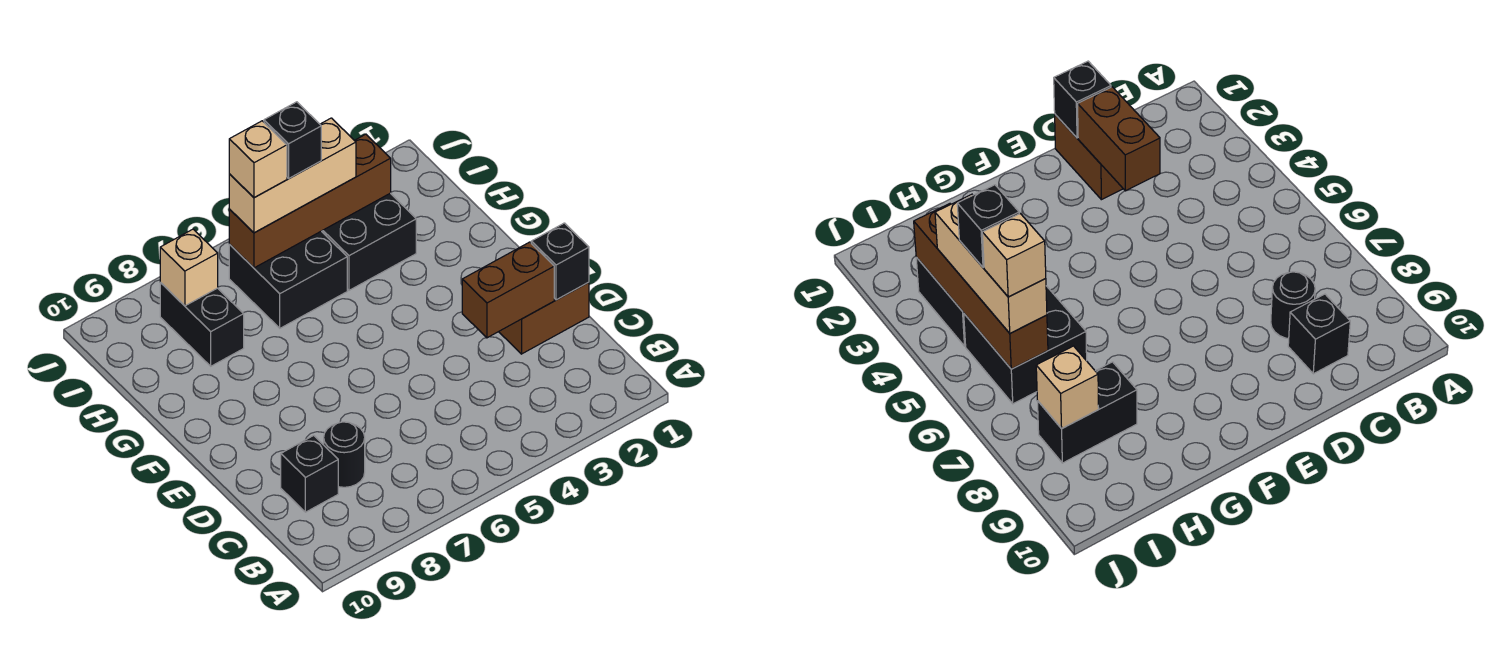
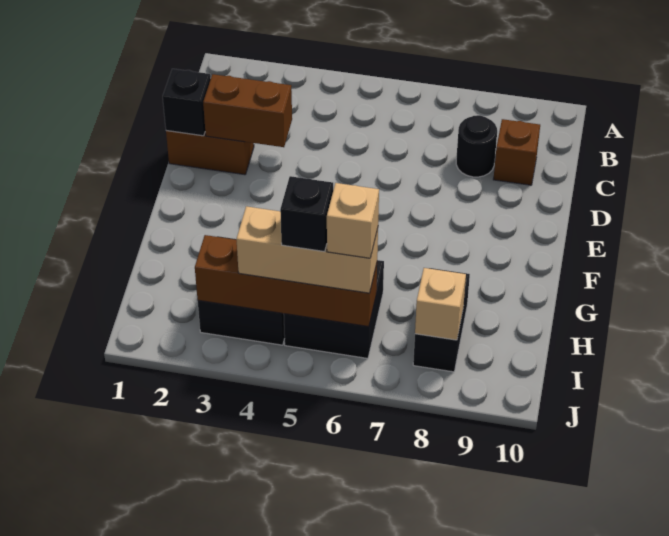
black brick C9 level 1 -> brown brick C9 level 1

